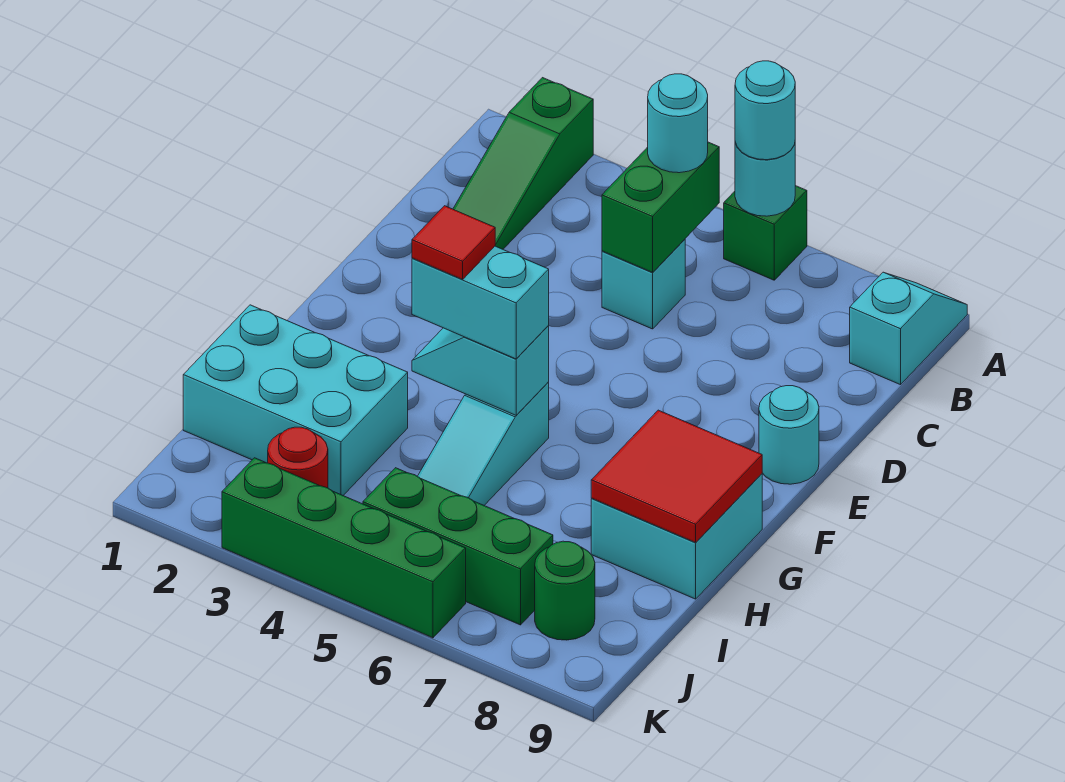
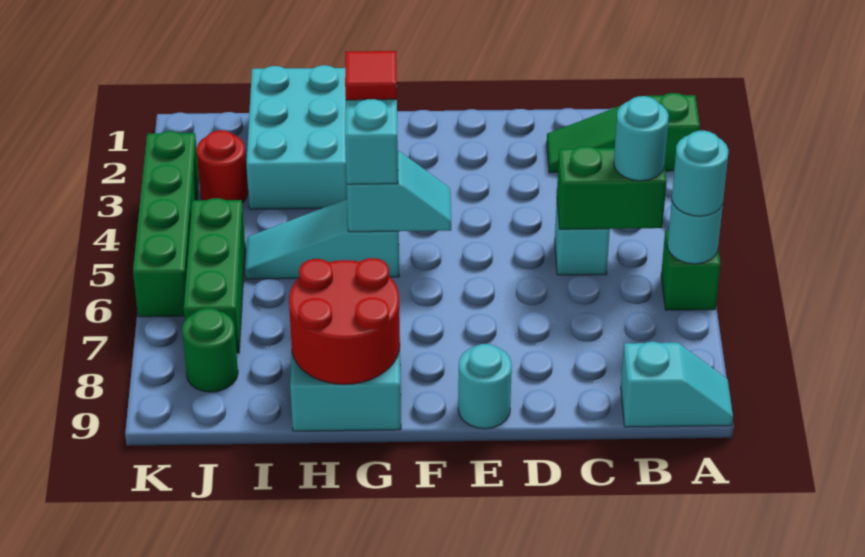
cyan slope G4:G5 level 2 top 5 -> cyan slope F5:G5 level 2 top G
red tile G8:H9 level 2 -> red round brick G8:H9 level 2

